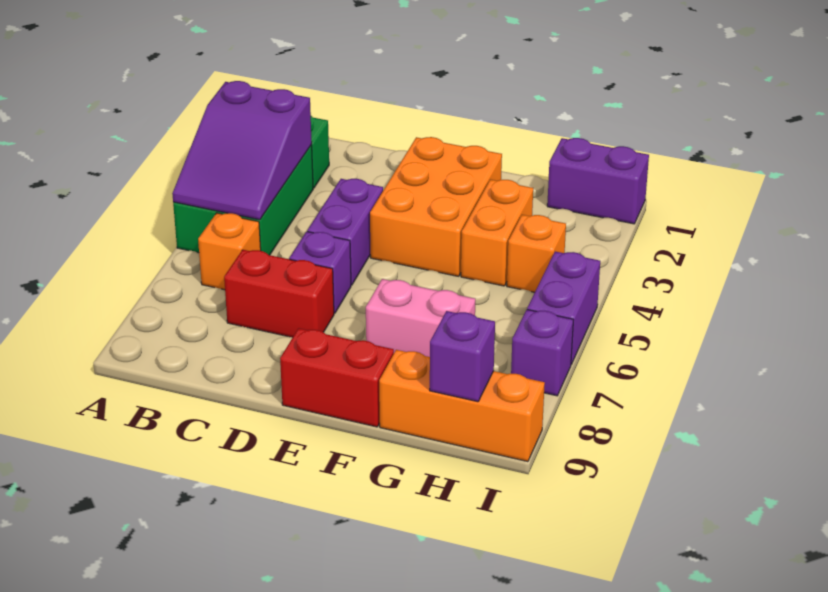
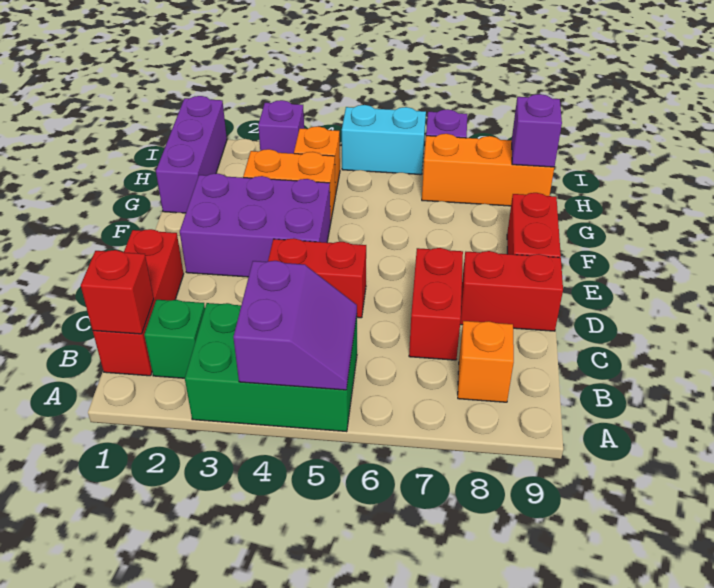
purple slope A3:B5 level 2 top 3 -> purple slope A4:B5 level 2 top 4
none -> red brick B1:D1 level 1
none -> red brick B1 level 2
orange brick B6 level 1 -> orange brick B8 level 1
purple brick D4:D5 level 1 -> red brick D4:D5 level 1
purple brick D6 level 1 -> purple brick I3 level 1
none -> red brick D8:D9 level 1
orange brick E2:F4 level 1 -> purple brick E2:F4 level 1
pink brick F7:G7 level 1 -> none
orange brick G9:I9 level 1 -> orange brick H7:H9 level 1
purple brick H1:I1 level 1 -> purple brick G1:I1 level 1
purple brick I5:I6 level 1 -> cyan brick I5:I6 level 1

